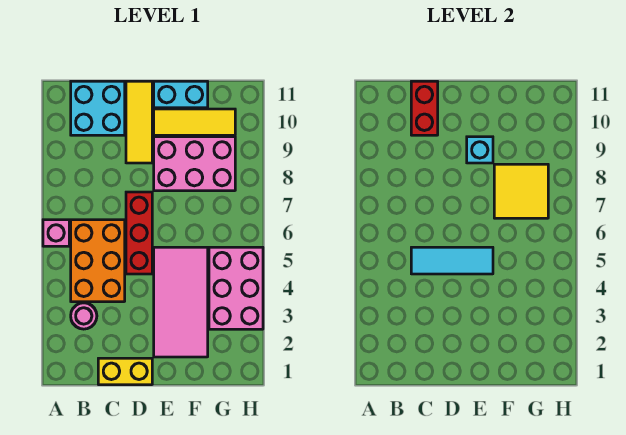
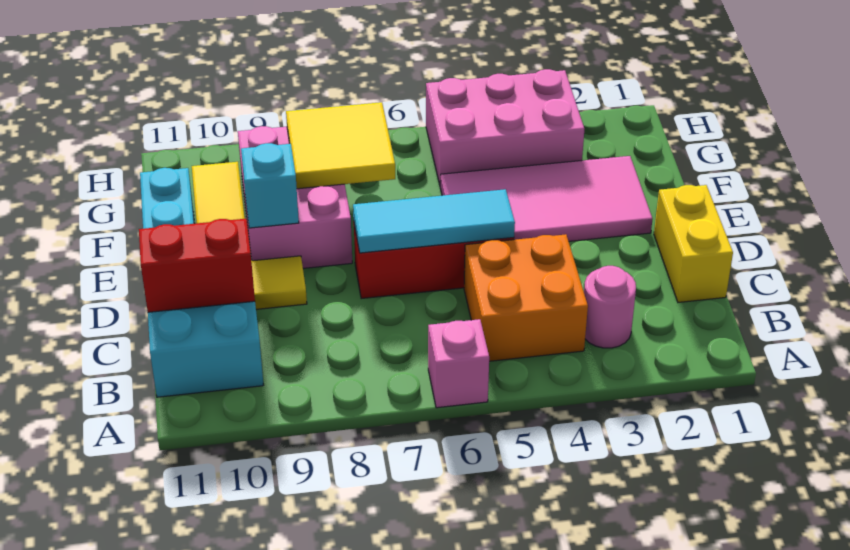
orange brick B4:C6 level 1 -> orange brick B4:C5 level 1
cyan tile C5:E5 level 2 -> cyan tile D5:D7 level 2

